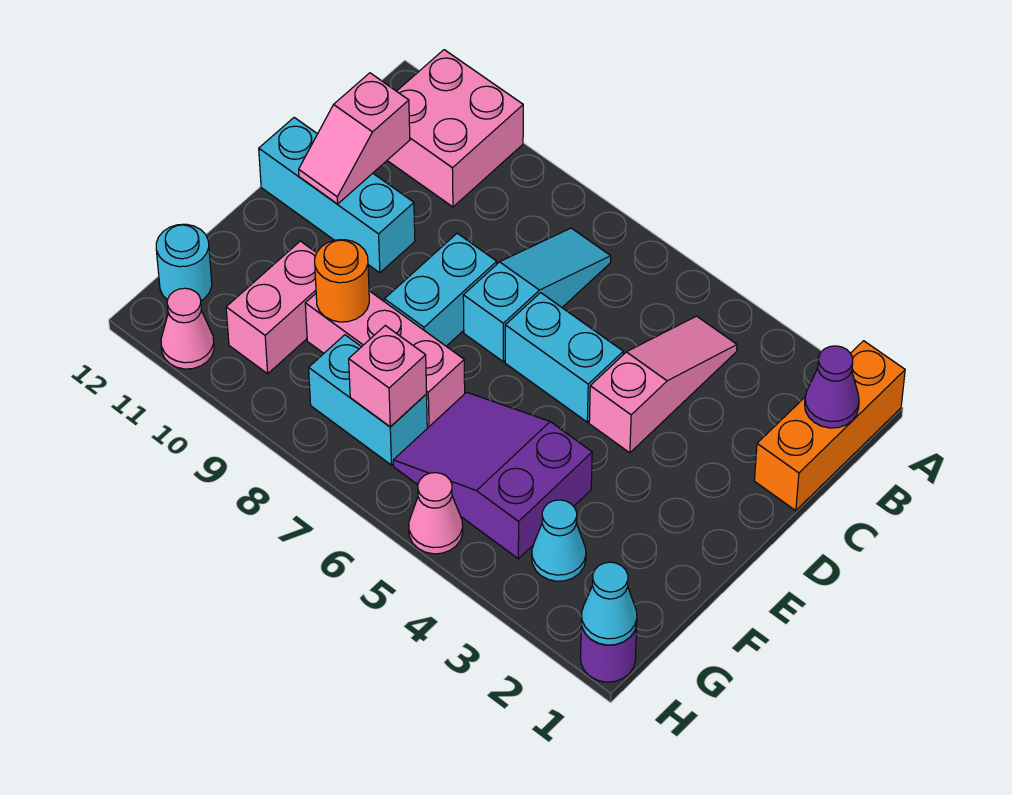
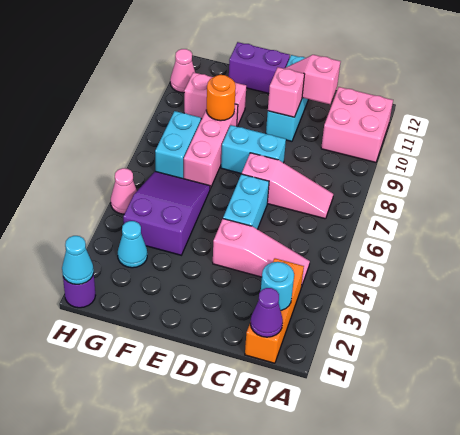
orange brick A1:C1 level 1 -> orange brick B1:B3 level 1
cyan slope B7:D7 level 1 top D -> pink slope B7:D7 level 1 top D
none -> purple brick E12:F12 level 1
pink brick G7 level 2 -> pink brick D10 level 2
cyan round brick G12 level 1 -> cyan round brick B2 level 2

